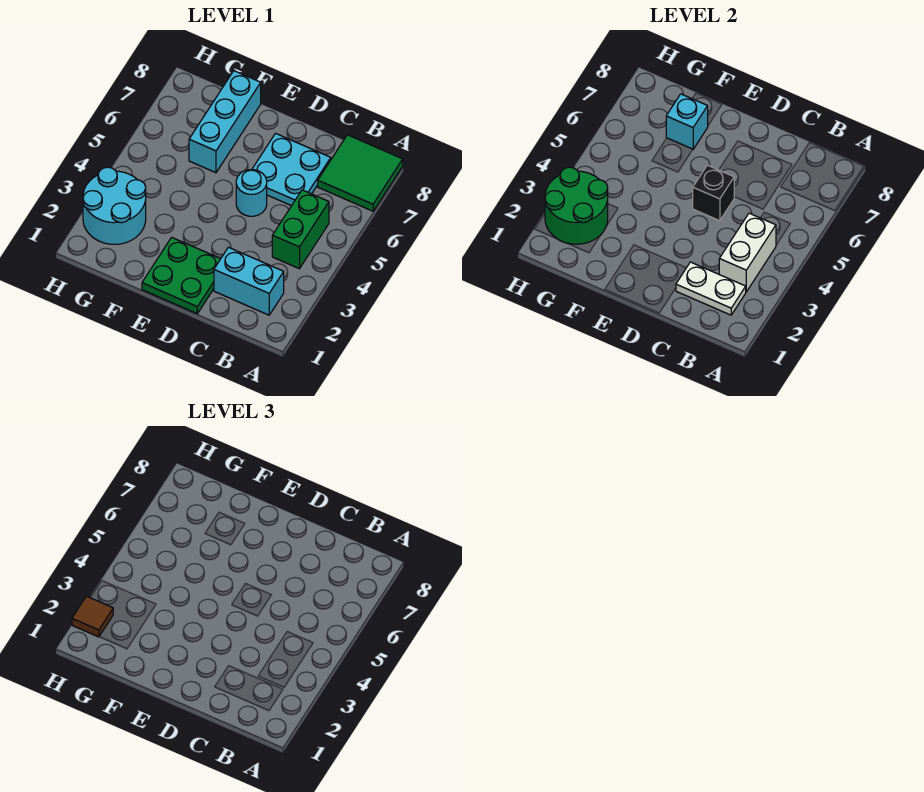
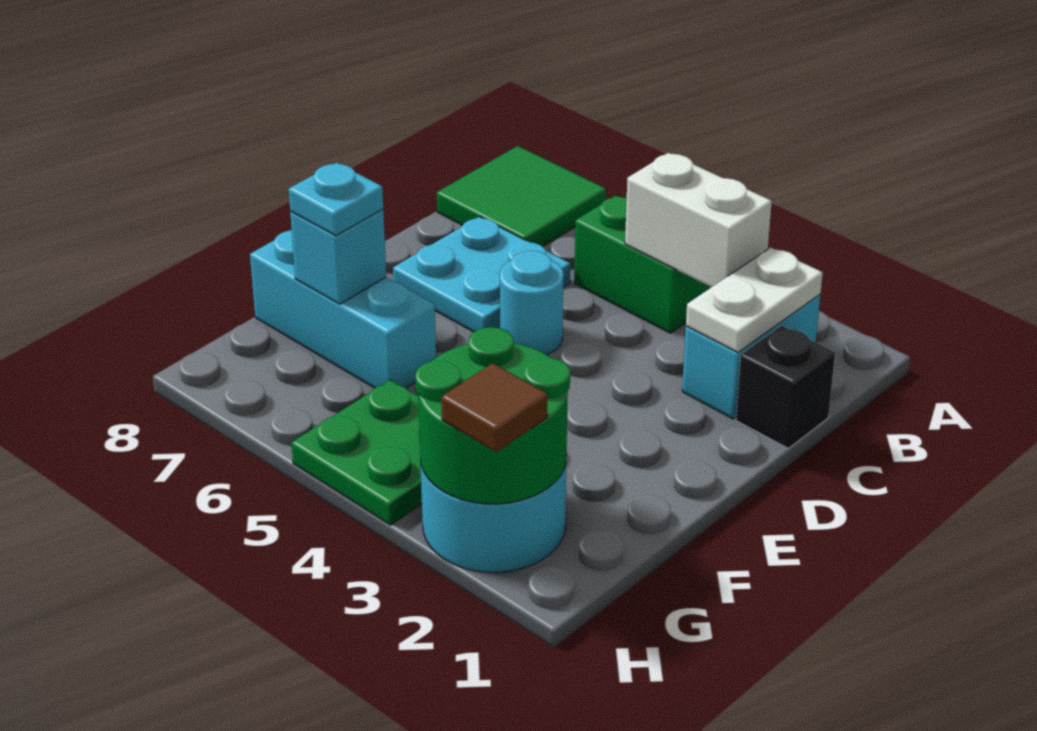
green plate D1:E2 level 1 -> green plate G4:H5 level 1
black brick D5 level 2 -> black brick C1 level 1
none -> cyan plate F7 level 3

